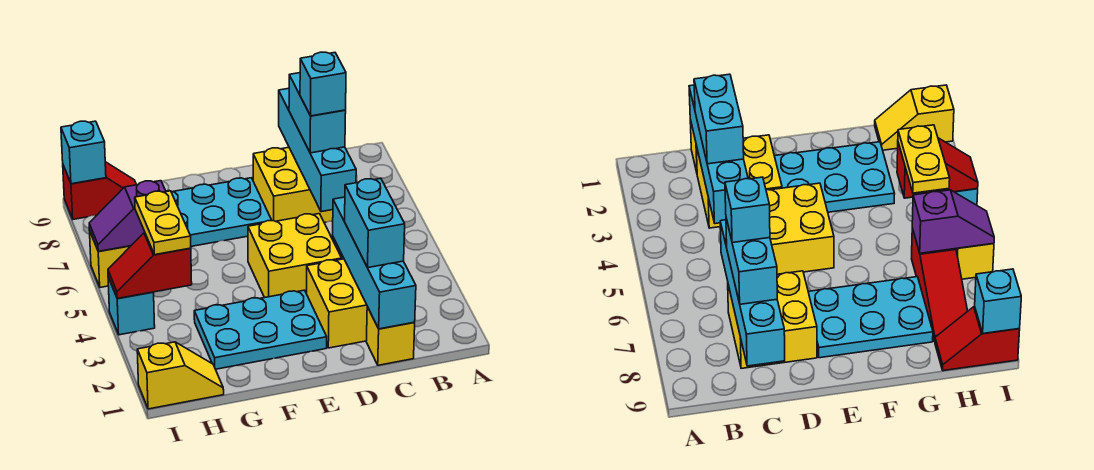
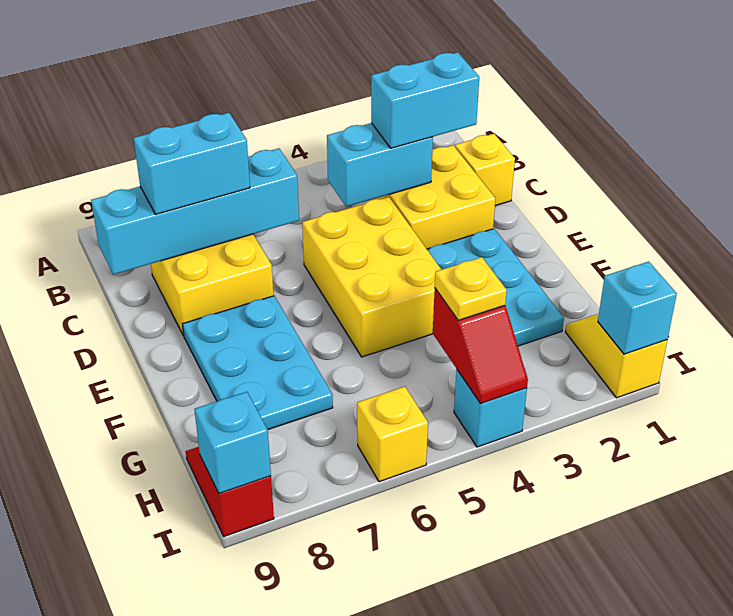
cyan brick C1:C4 level 2 -> cyan brick C3:C4 level 2
cyan brick C7 level 4 -> cyan brick I1 level 2
yellow brick D4:E5 level 1 -> yellow brick D4:F5 level 1
yellow plate H4:H5 level 3 -> yellow plate H4 level 3
red slope H6:H8 level 1 top 6 -> none
purple slope H6:I6 level 2 top H -> none

